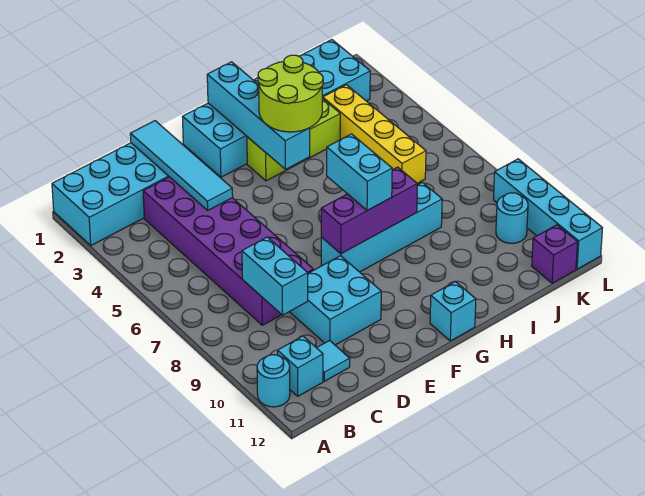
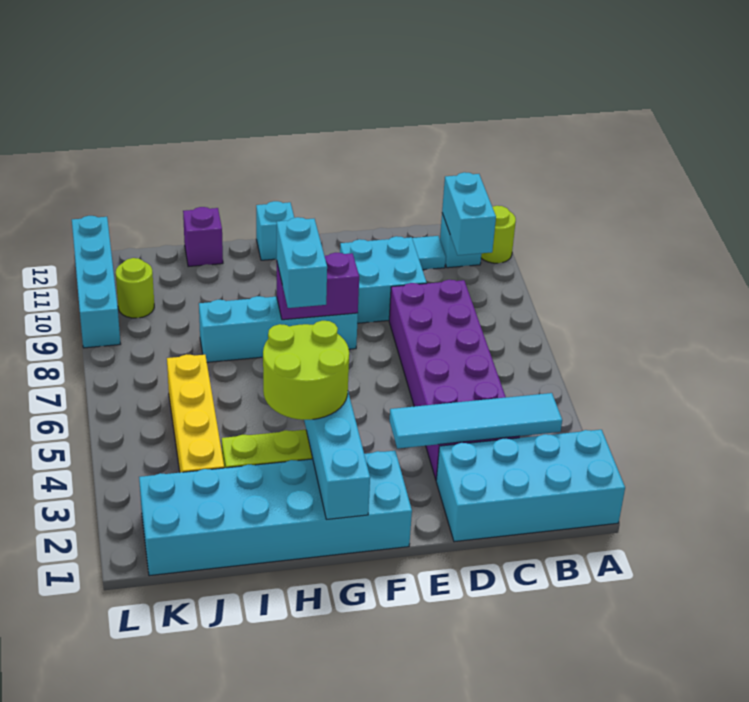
cyan round brick A11 level 1 -> lime round brick A11 level 1
cyan brick C8:C9 level 2 -> cyan brick B10:B11 level 2
cyan tile D1:D4 level 2 -> cyan tile B3:E3 level 2
purple brick F8:H8 level 2 -> purple brick F8:G8 level 2
cyan round brick K10 level 1 -> lime round brick K10 level 1
purple brick K12 level 1 -> purple brick I12 level 1

